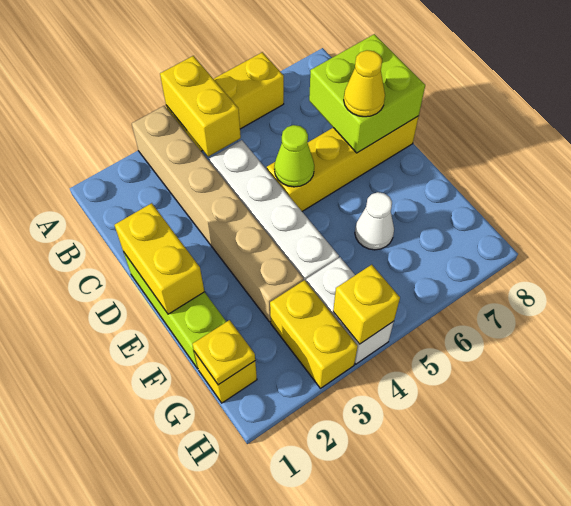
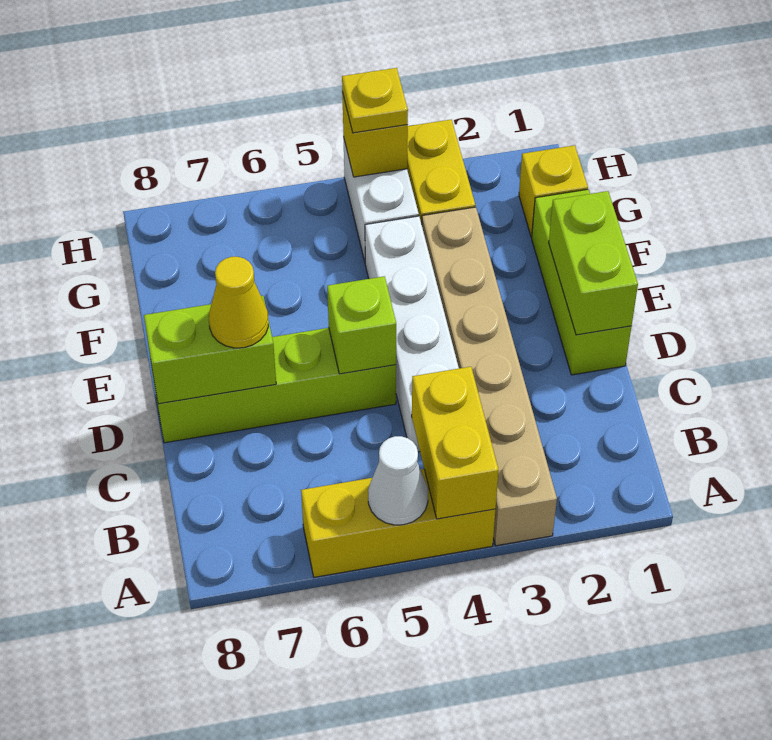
lime brick C7:D8 level 2 -> lime brick D7:D8 level 2
yellow brick D1:E1 level 2 -> lime brick D1:E1 level 2
yellow brick D5:D8 level 1 -> lime brick D5:D8 level 1
lime cone D5 level 2 -> lime brick D5 level 2
white cone F6 level 1 -> white cone A5 level 2
yellow plate G1 level 2 -> yellow plate H4 level 3

